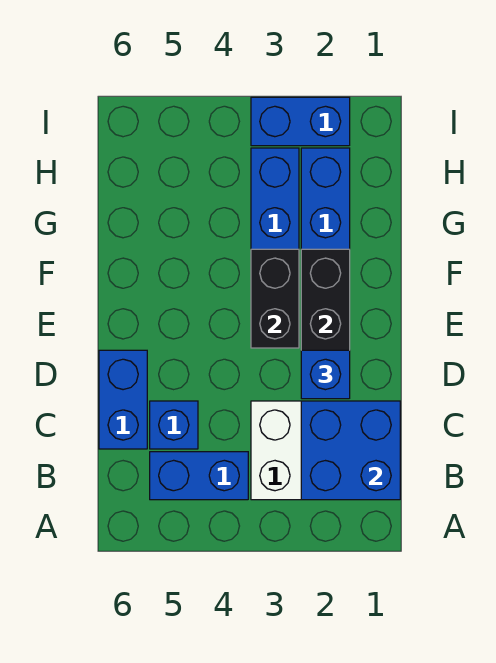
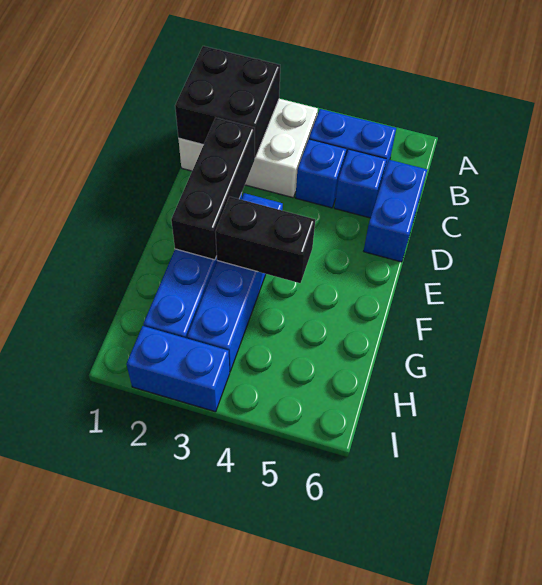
blue brick B1:C2 level 2 -> black brick B1:C2 level 2
blue brick D2 level 3 -> blue brick C4 level 1
black brick E3:F3 level 2 -> black brick F3:F4 level 2

